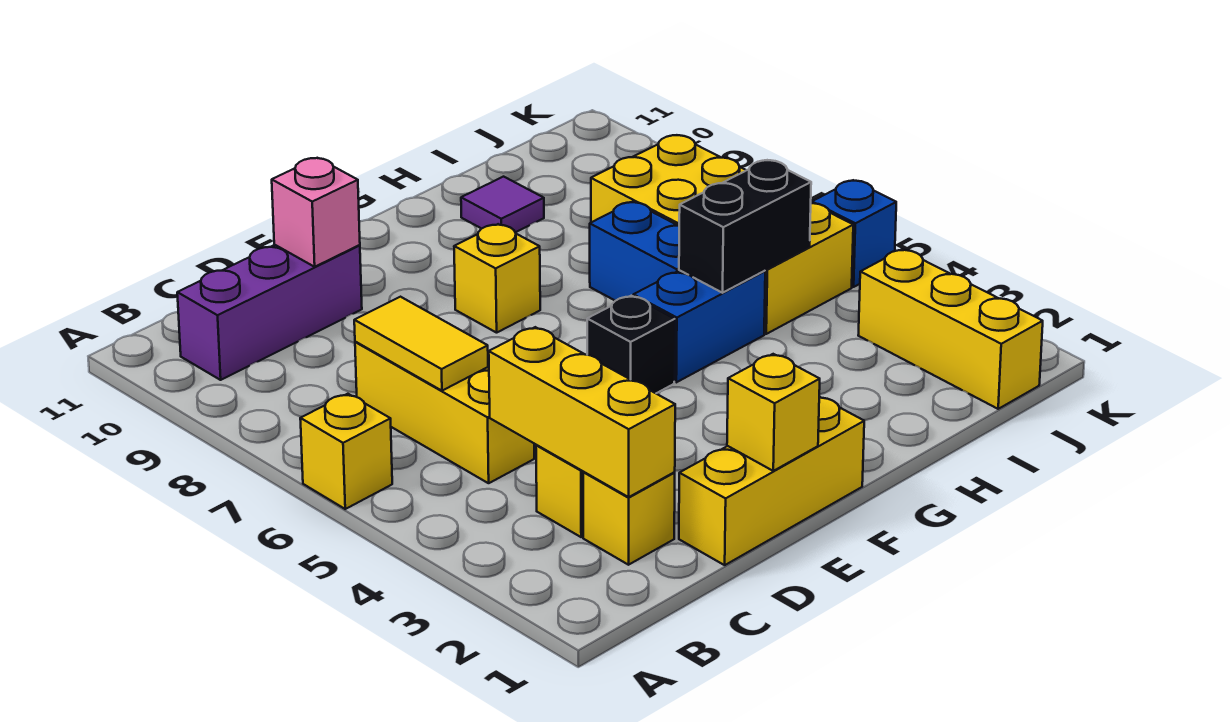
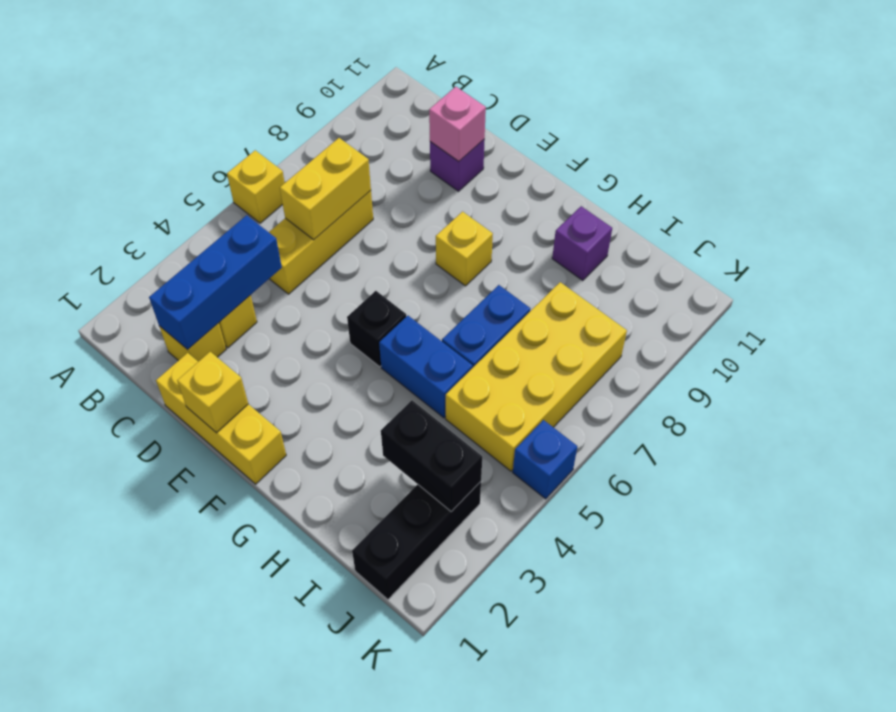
purple brick B10:D10 level 1 -> purple brick D10 level 1
yellow brick C2:C4 level 2 -> blue brick C2:C4 level 2
yellow tile C6:C7 level 2 -> yellow brick C6:C7 level 2
black brick H5:I5 level 2 -> black brick I3:J3 level 2
purple tile H10 level 1 -> purple brick H10 level 1
yellow brick J1:J3 level 1 -> black brick J1:J3 level 1

